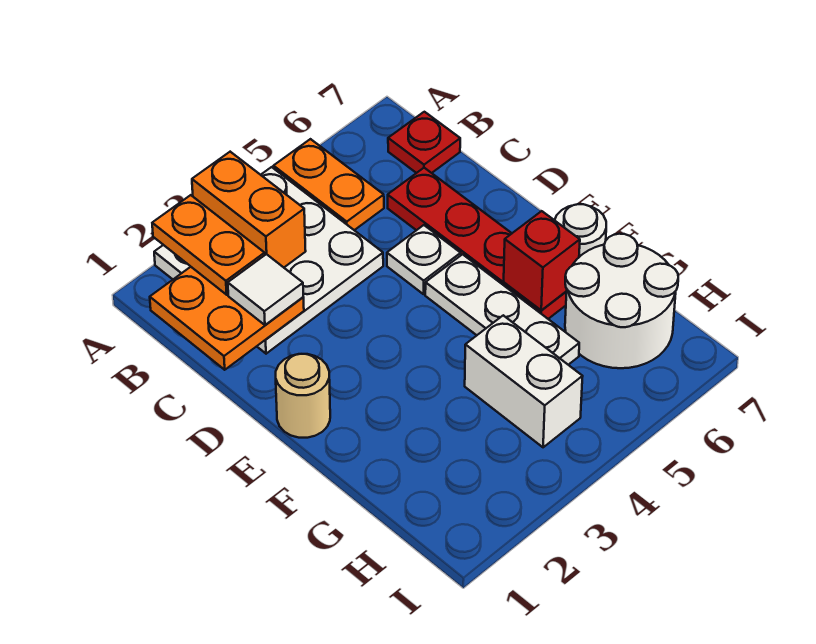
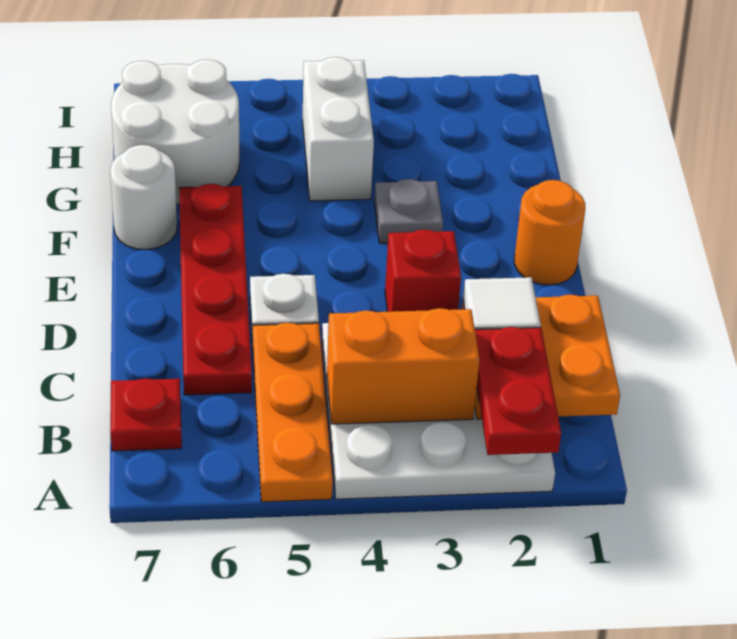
orange plate A2:B2 level 3 -> red plate A2:B2 level 3
orange brick A3:B3 level 2 -> orange brick B3:B4 level 2
orange plate A5:B5 level 1 -> orange plate A5:C5 level 1
tan round brick E1 level 1 -> orange round brick E1 level 1
white plate E5:G5 level 1 -> none
none -> grey plate F3 level 1
red brick F6 level 2 -> red brick D3 level 1

